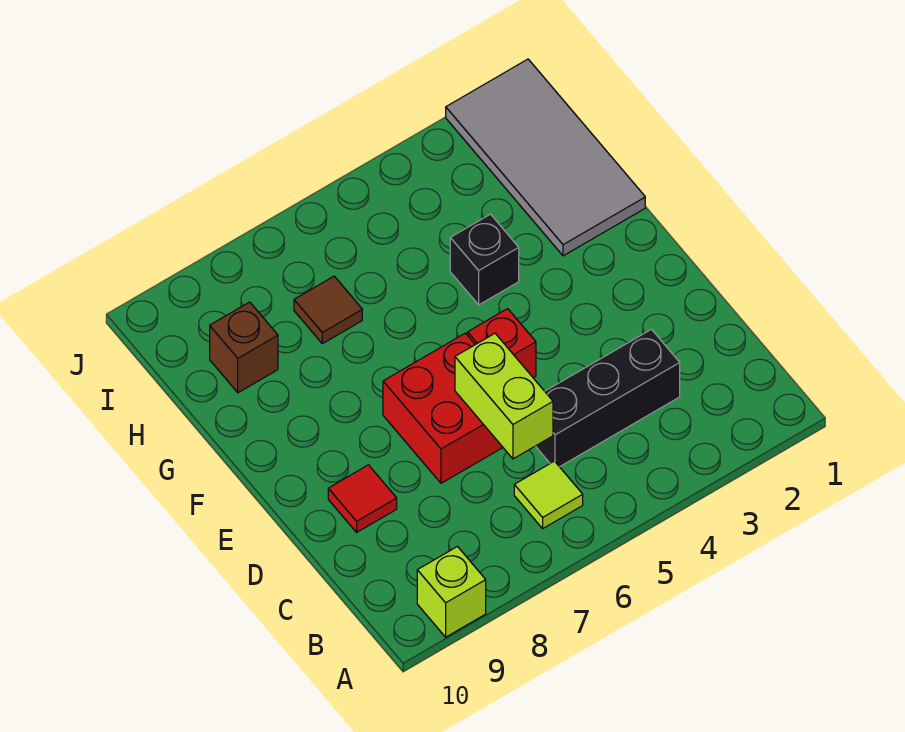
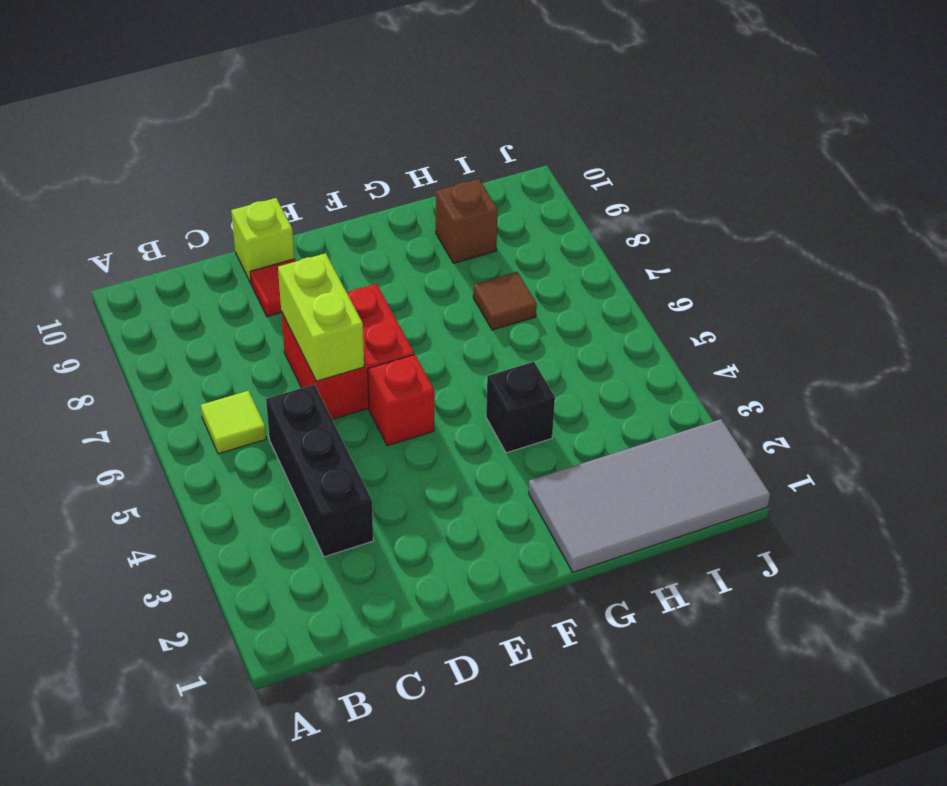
lime brick A9 level 1 -> lime brick D10 level 1
lime brick C6:D6 level 2 -> lime brick D6:D7 level 2

